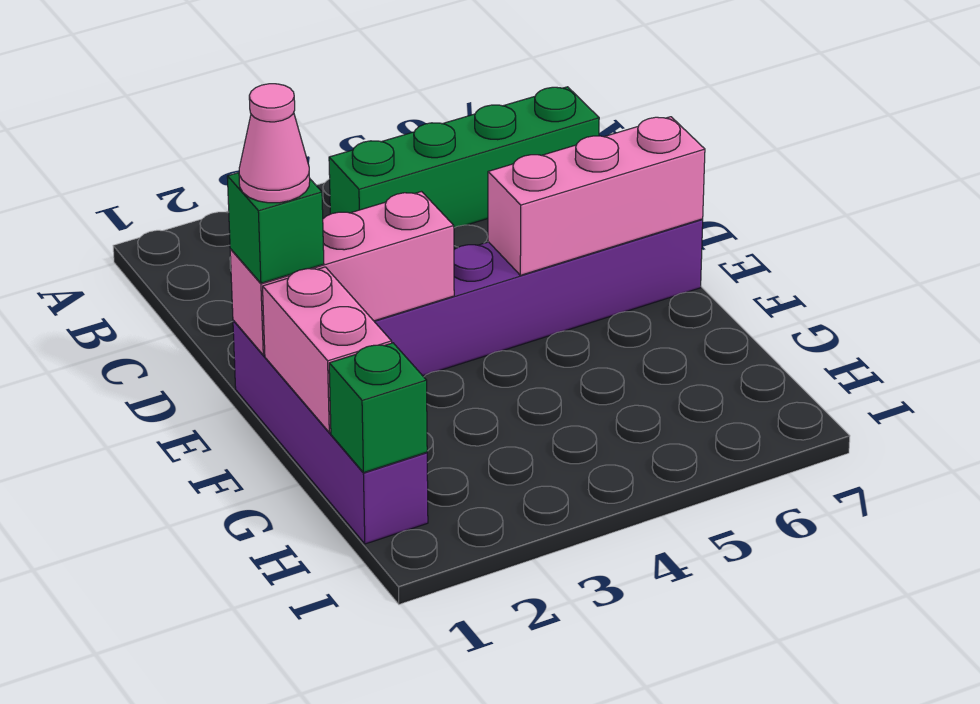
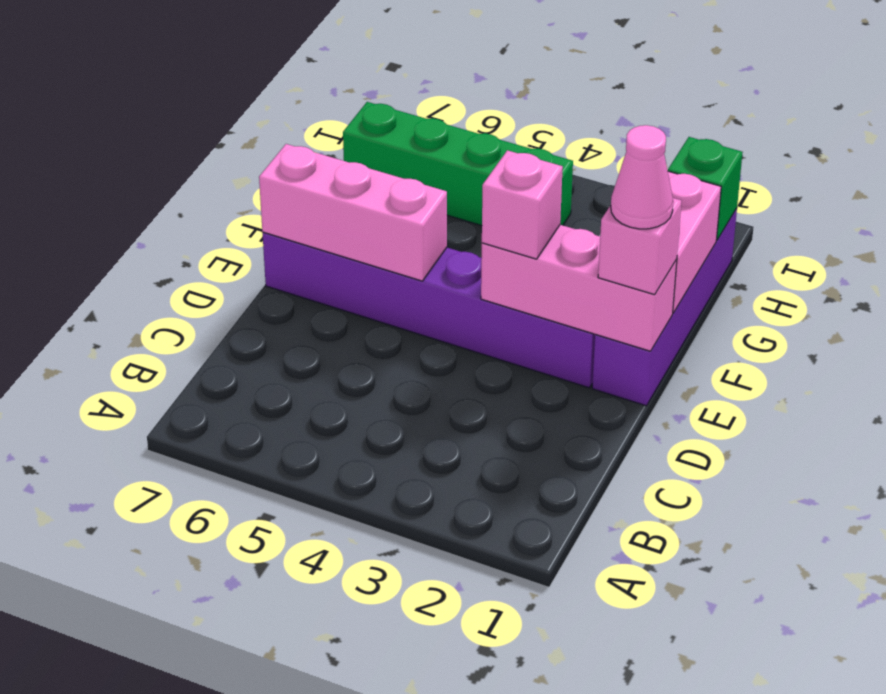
green brick B4:B7 level 1 -> green brick H4:H7 level 1
green brick E1 level 3 -> pink brick E1 level 3
none -> pink brick E3 level 3

